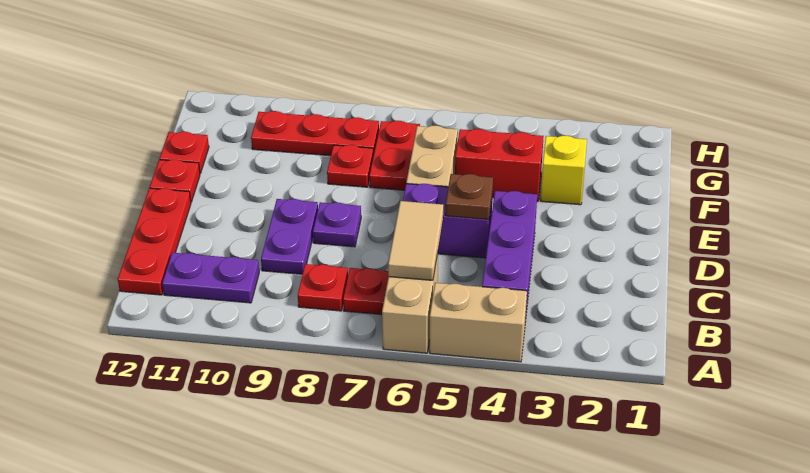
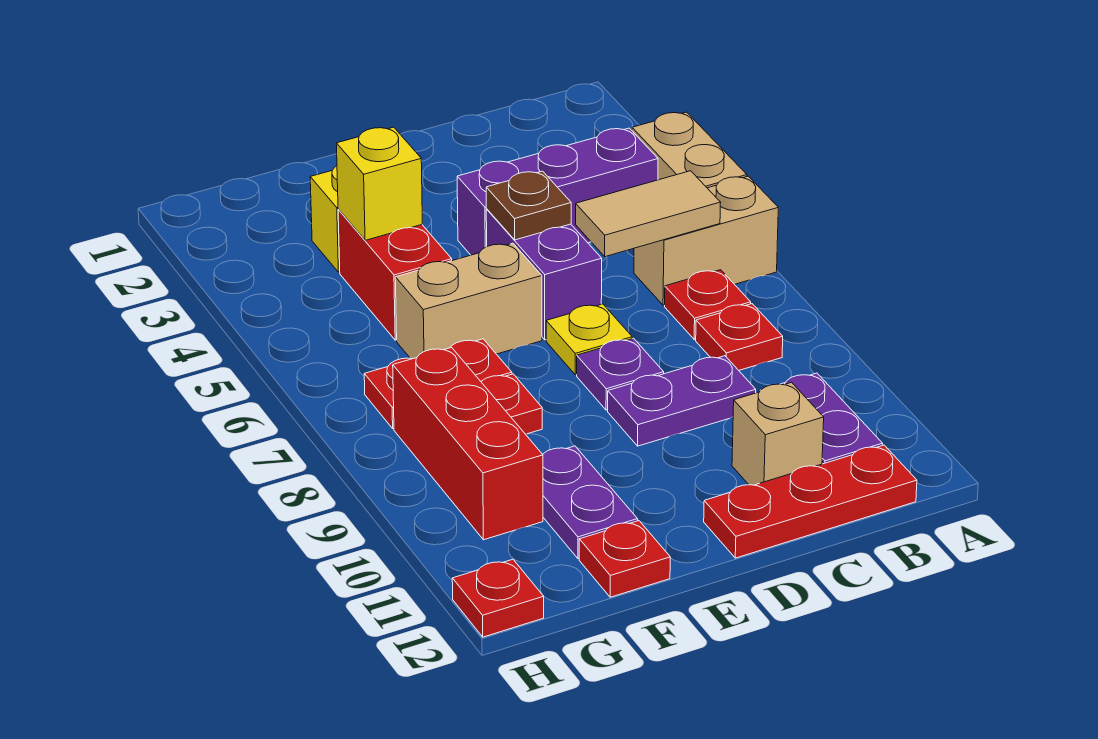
none -> tan brick C11 level 1
none -> yellow plate D7 level 1
red plate E12 level 1 -> red plate H12 level 1
none -> yellow brick F4 level 2
none -> purple plate F10:F11 level 1
red plate G8:G10 level 1 -> red brick G8:G10 level 1

